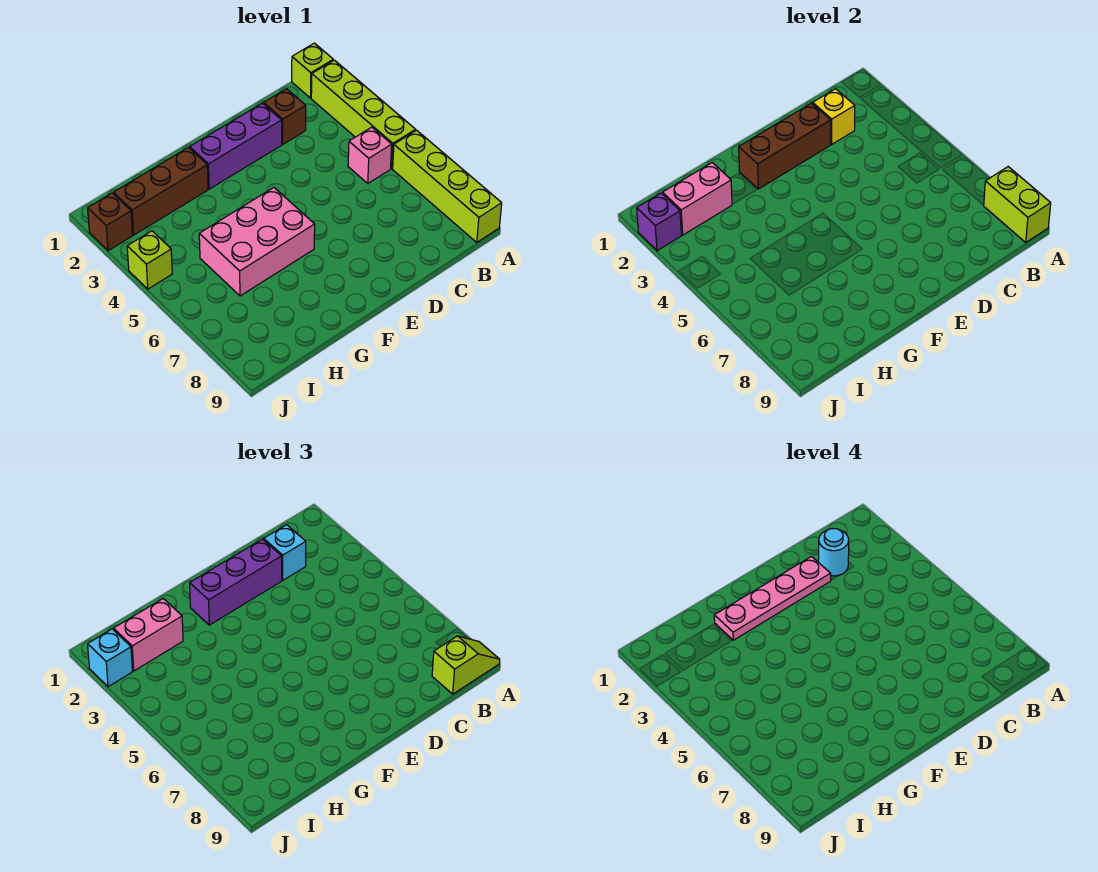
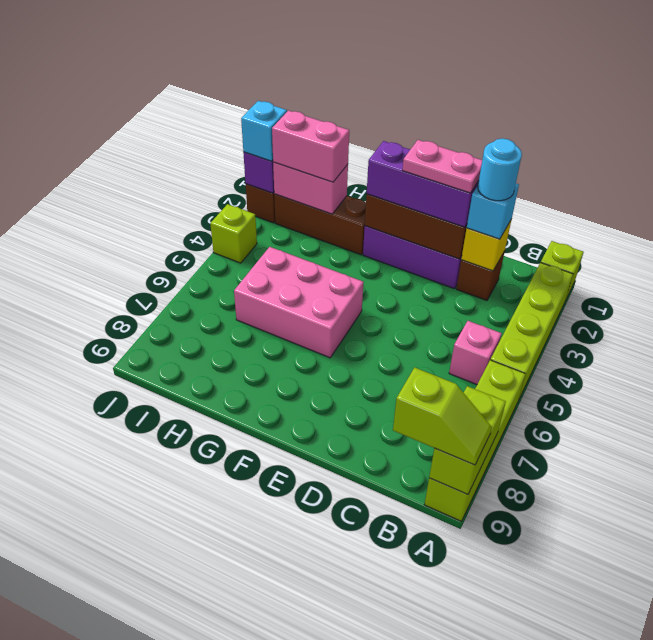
pink plate D2:G2 level 4 -> pink plate D2:E2 level 4

